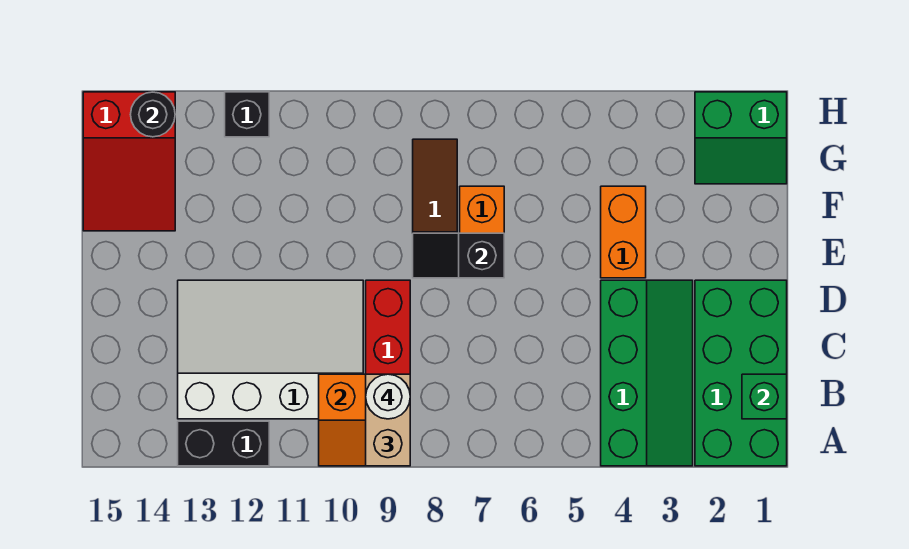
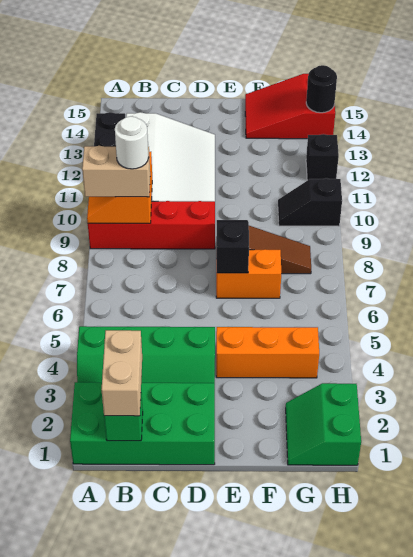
none -> tan brick B1:B2 level 3
orange brick E4:F4 level 1 -> orange brick E4:G4 level 1
none -> black slope G10:H10 level 1 top H

